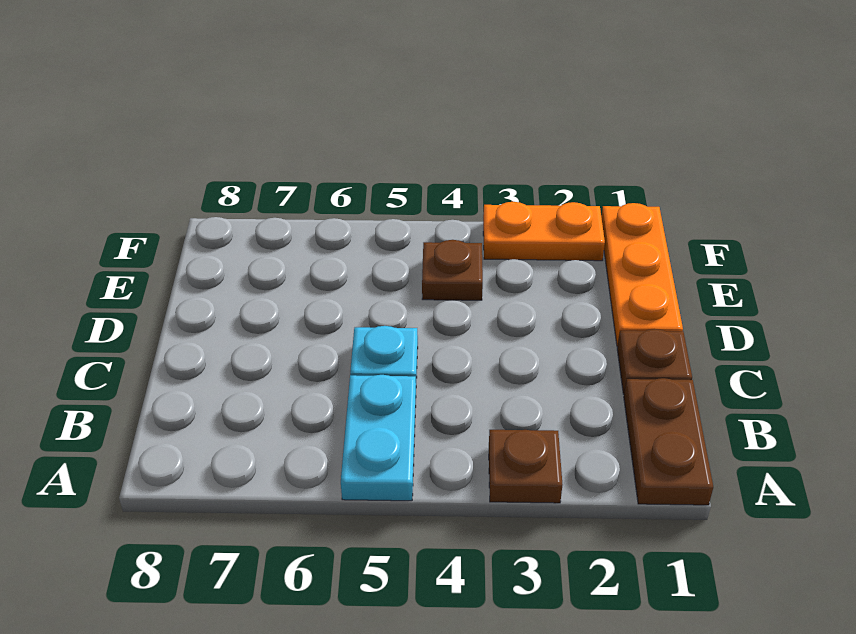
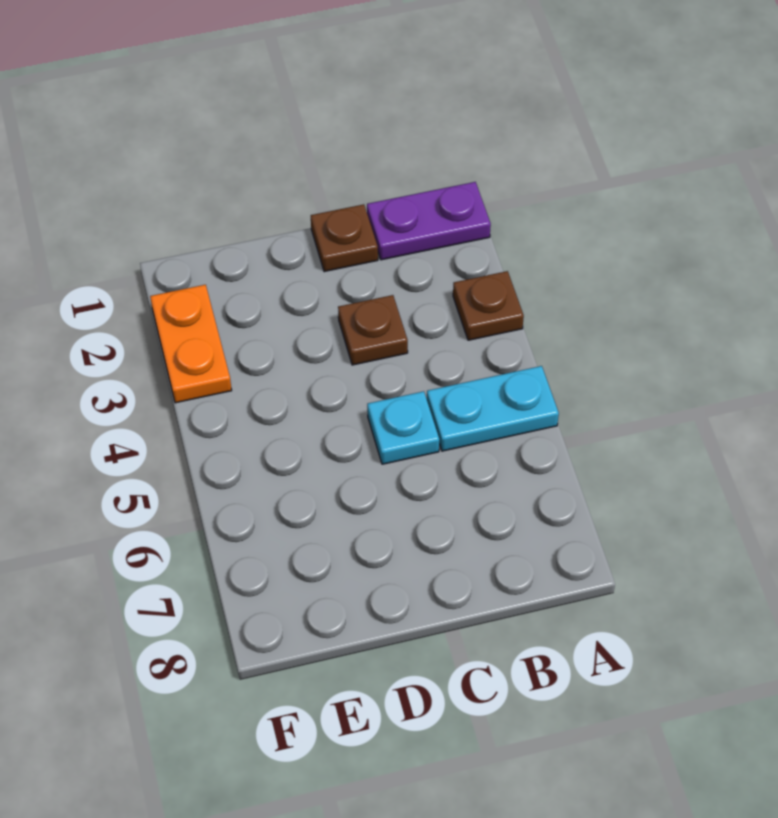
brown plate A1:B1 level 1 -> purple plate A1:B1 level 1
orange plate D1:F1 level 1 -> none
brown plate E4 level 1 -> brown plate C3 level 1

